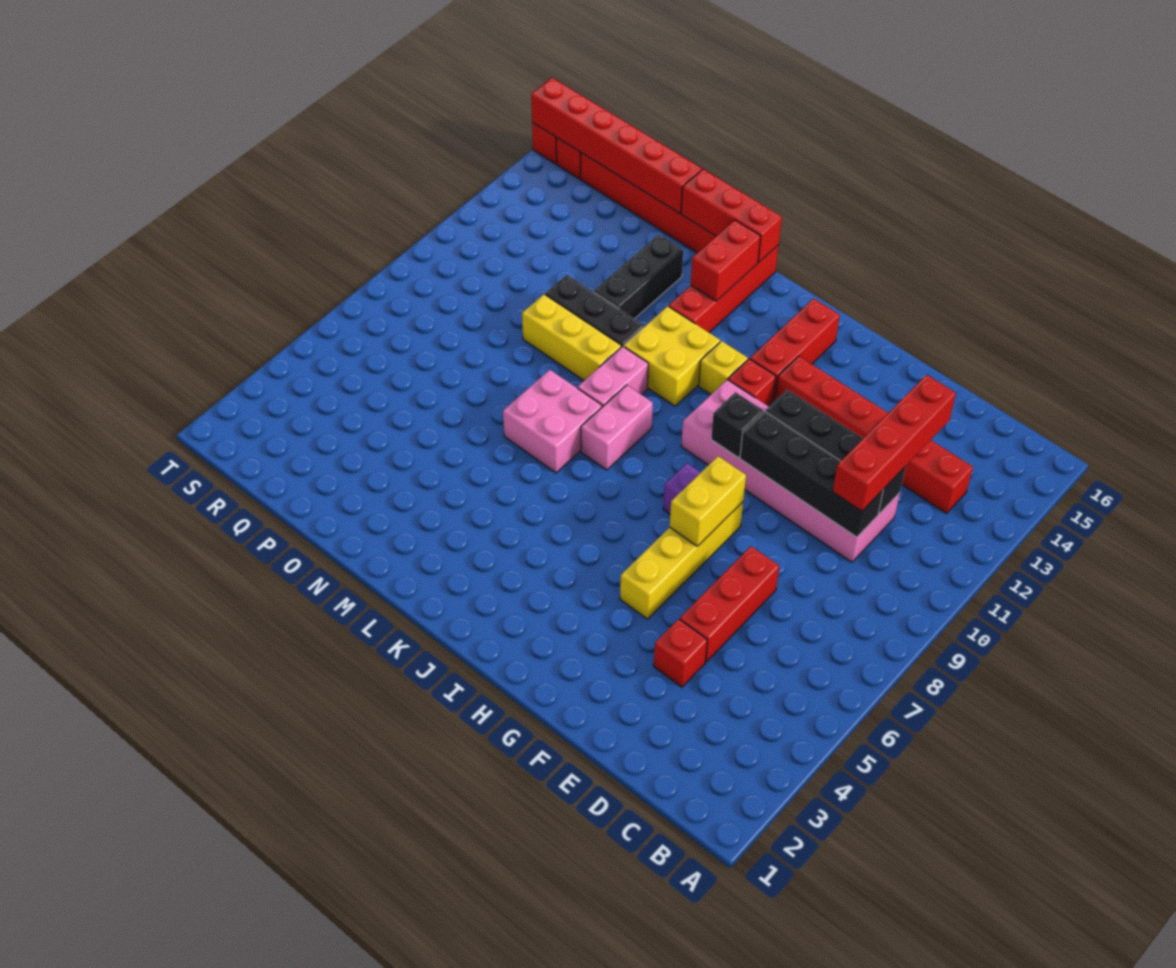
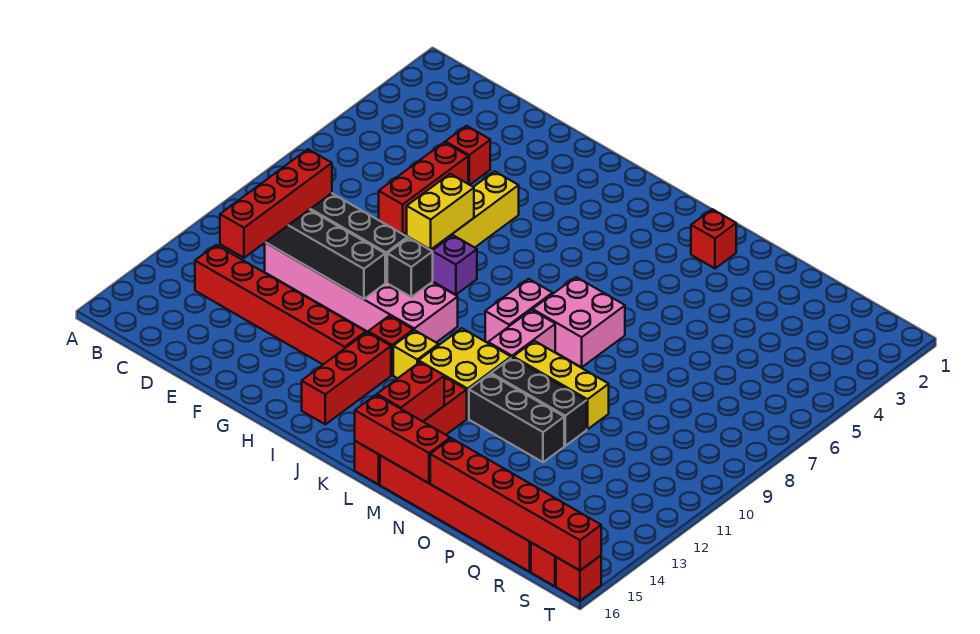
none -> red brick M2 level 1
black brick N12:N14 level 1 -> black brick M12:O12 level 1

